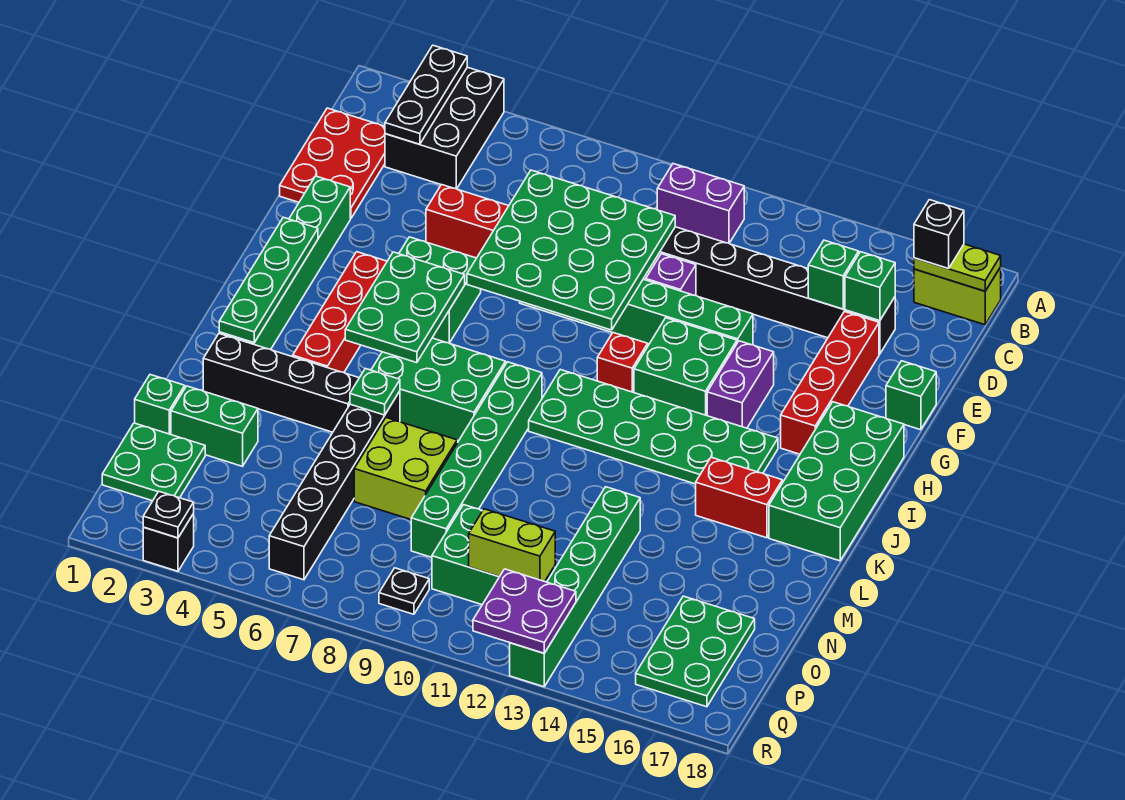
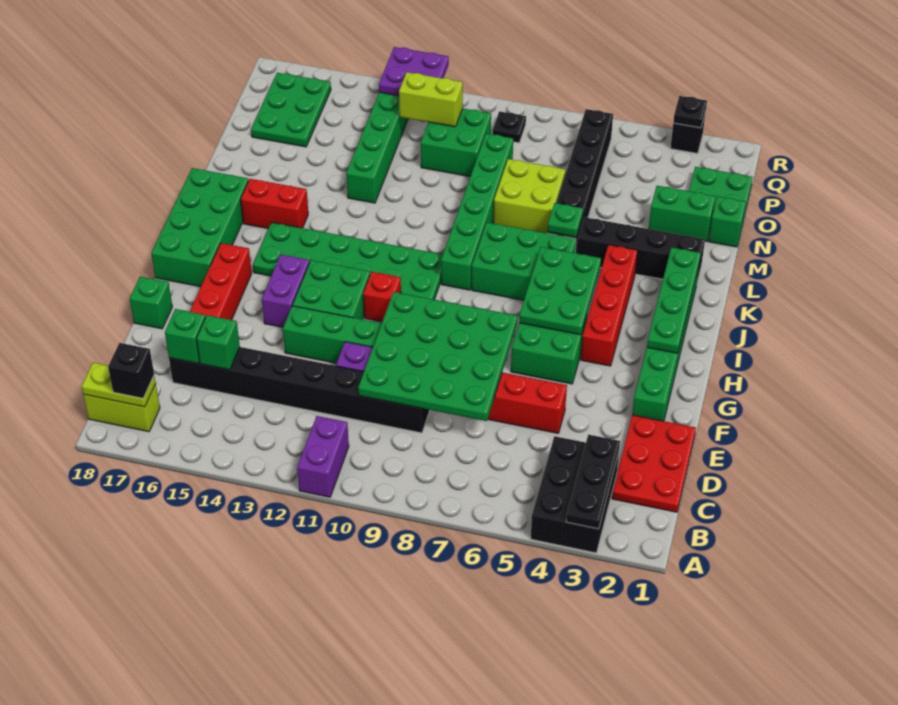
purple brick B10:B11 level 1 -> purple brick A11:B11 level 1

